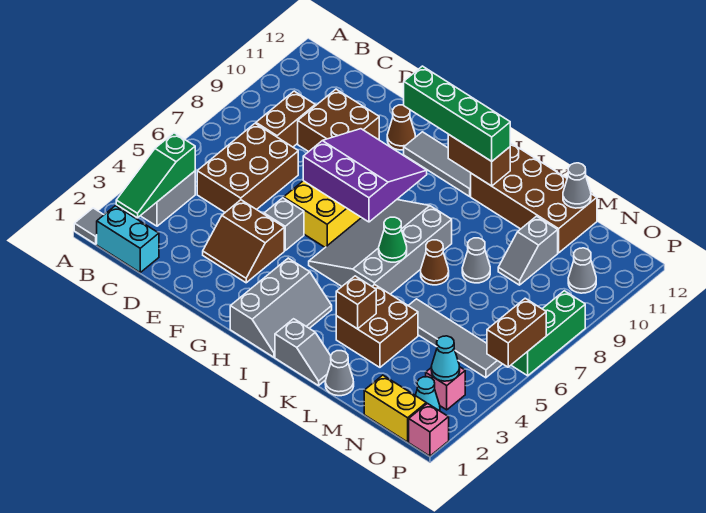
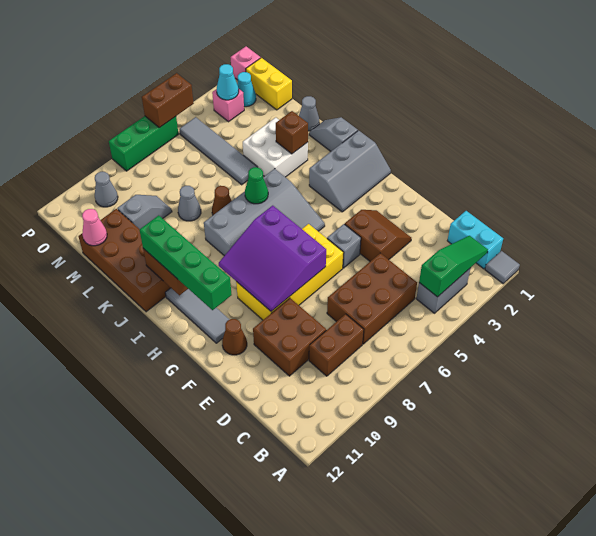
grey slope H1:I3 level 1 top H -> grey slope H1:I3 level 1 top I
brown brick K3:L4 level 1 -> white brick K3:L4 level 1
grey cone M12 level 2 -> pink cone M12 level 2

